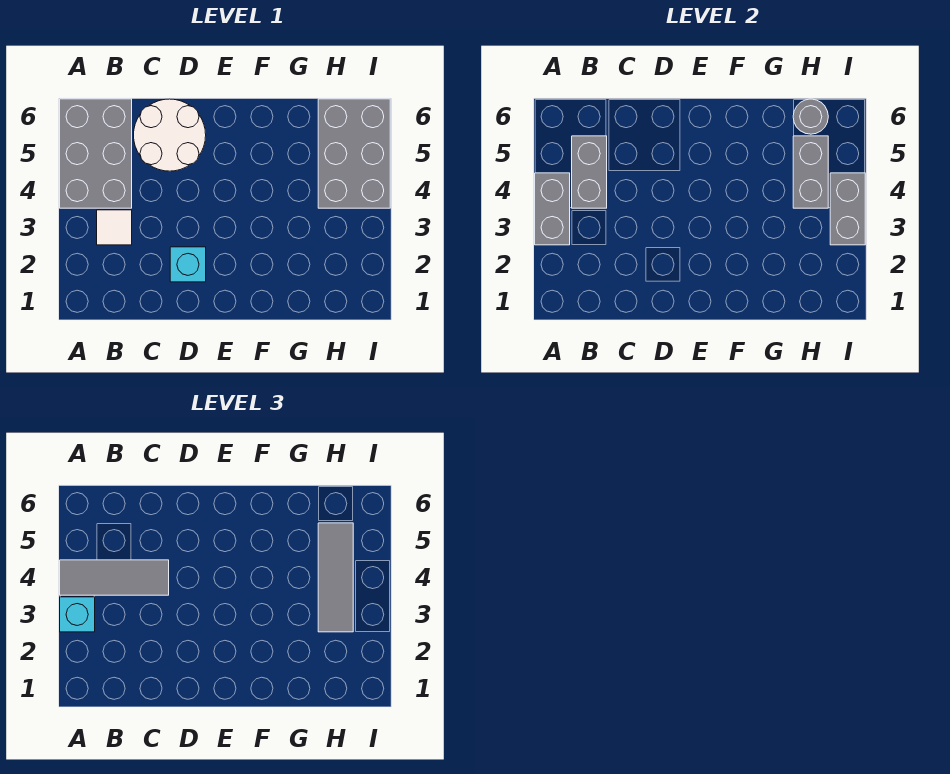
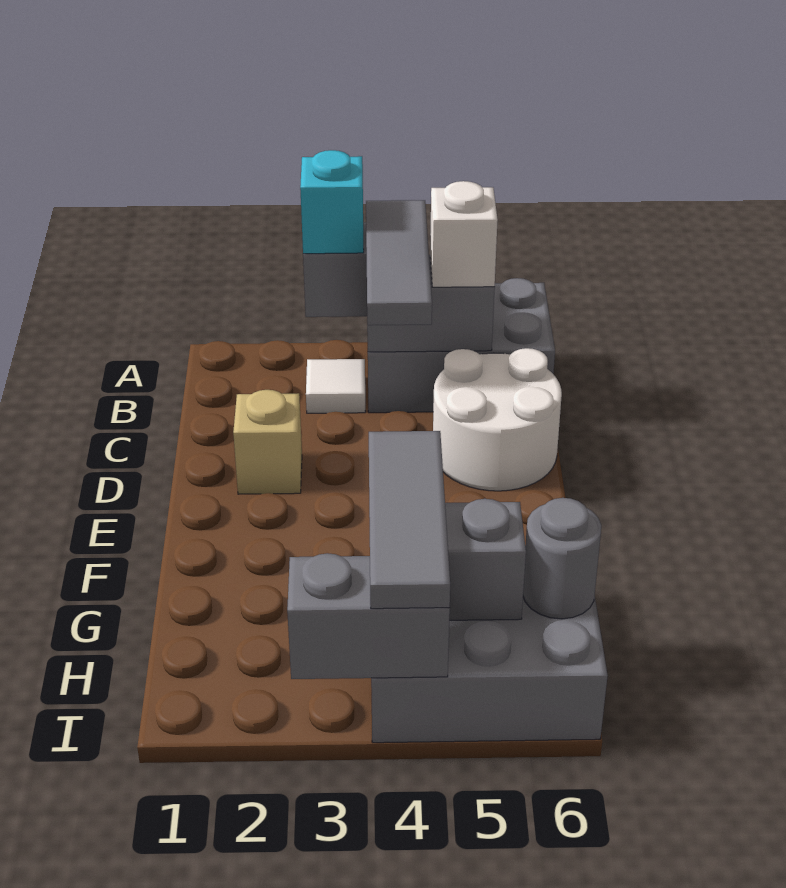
none -> white brick B5 level 3
cyan brick D2 level 1 -> tan brick D2 level 1
grey tile H3:H5 level 3 -> grey tile G4:I4 level 3

